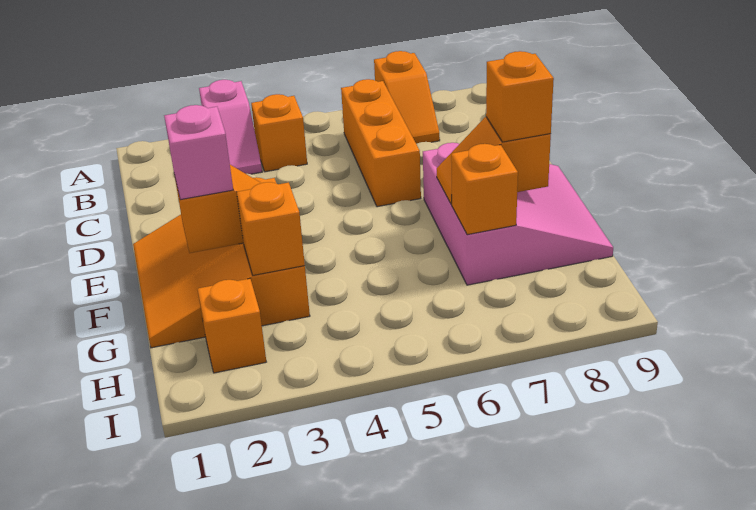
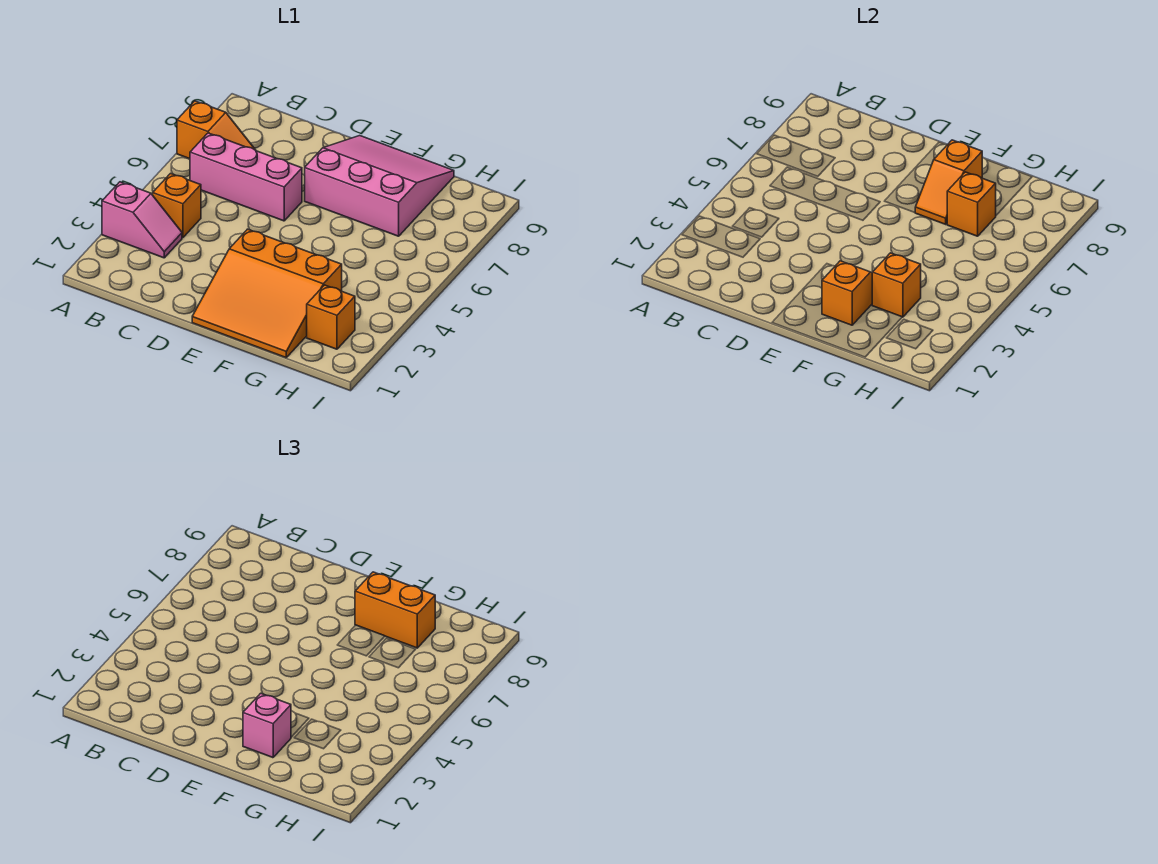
orange brick B6:D6 level 1 -> pink brick B6:D6 level 1
orange brick F8 level 3 -> orange brick F8:G8 level 3

